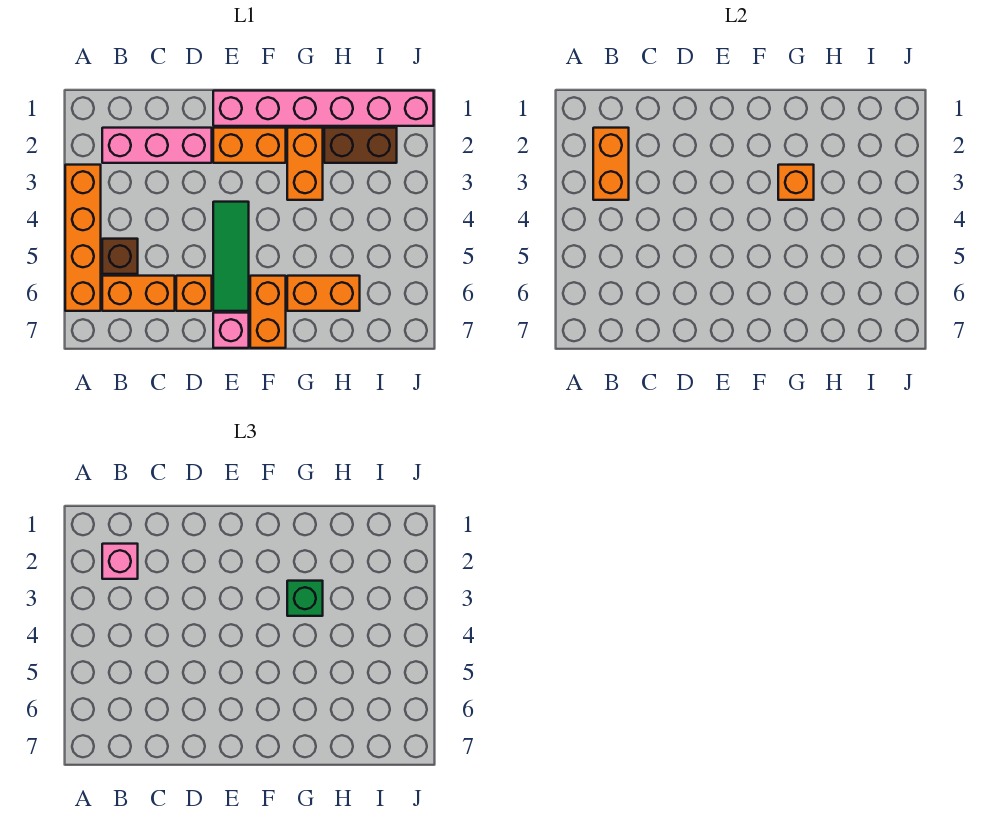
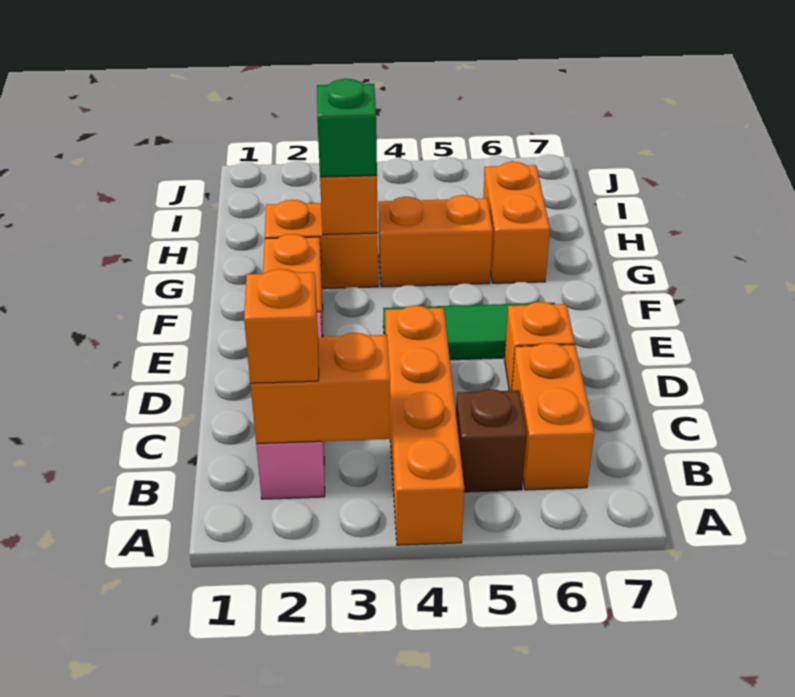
orange brick A3:A6 level 1 -> orange brick A4:D4 level 1
pink brick B2 level 3 -> orange brick B2 level 3
pink brick E1:J1 level 1 -> none
pink brick E7 level 1 -> none
orange brick F6:F7 level 1 -> orange brick G4:G5 level 1
brown brick H2:I2 level 1 -> none

